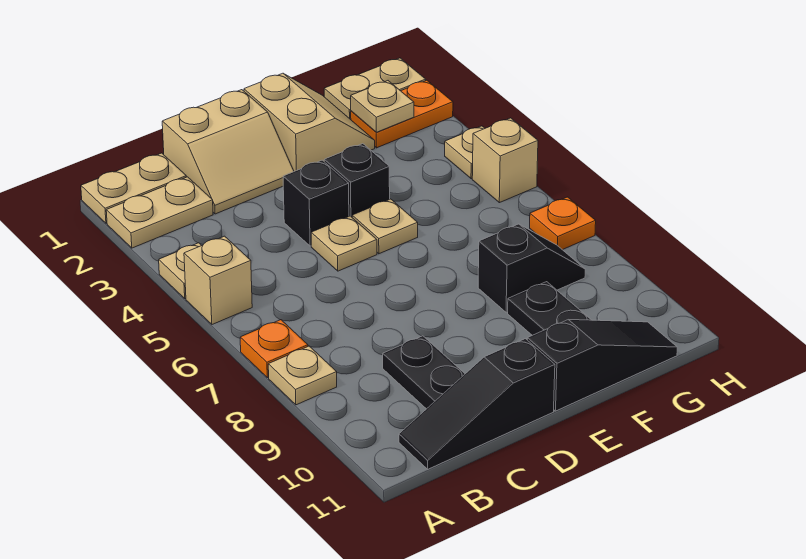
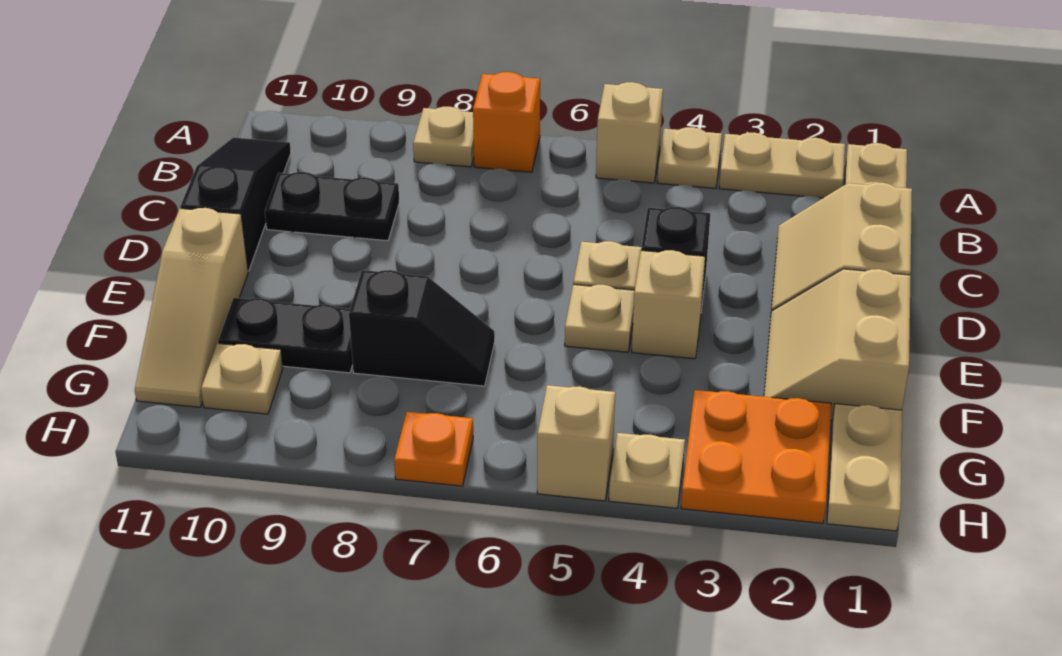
tan plate A2:B2 level 1 -> tan plate A2:A3 level 1
orange plate A7 level 1 -> orange brick A7 level 1
tan slope E1:F2 level 1 top E -> tan slope E1:F2 level 1 top 1
black brick E4 level 1 -> tan brick E4 level 1
black slope E11:G11 level 1 top E -> tan slope E11:G11 level 1 top E
black slope F8:G8 level 1 top F -> black slope F7:F8 level 1 top 8
orange plate G2:H2 level 1 -> orange plate G2:H3 level 1
tan plate G2 level 2 -> tan plate G10 level 1

